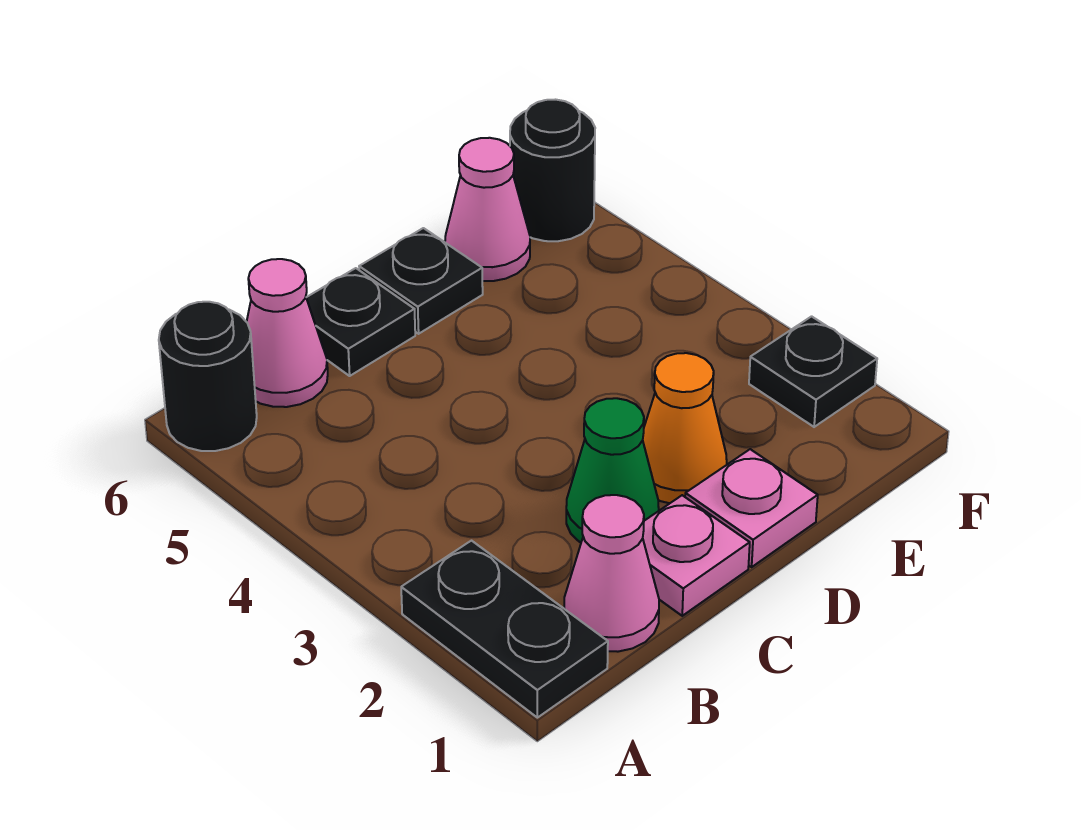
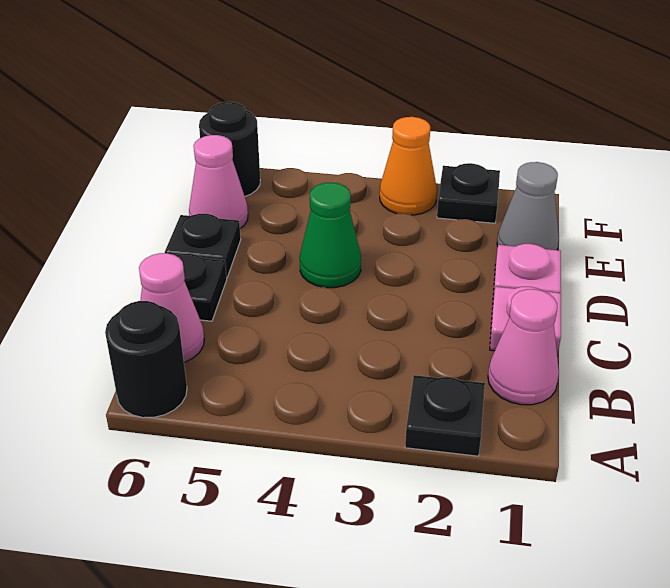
black plate A1:A2 level 1 -> black plate A2 level 1
green cone C2 level 1 -> green cone D4 level 1
orange cone D2 level 1 -> orange cone F3 level 1
none -> grey cone E1 level 1

